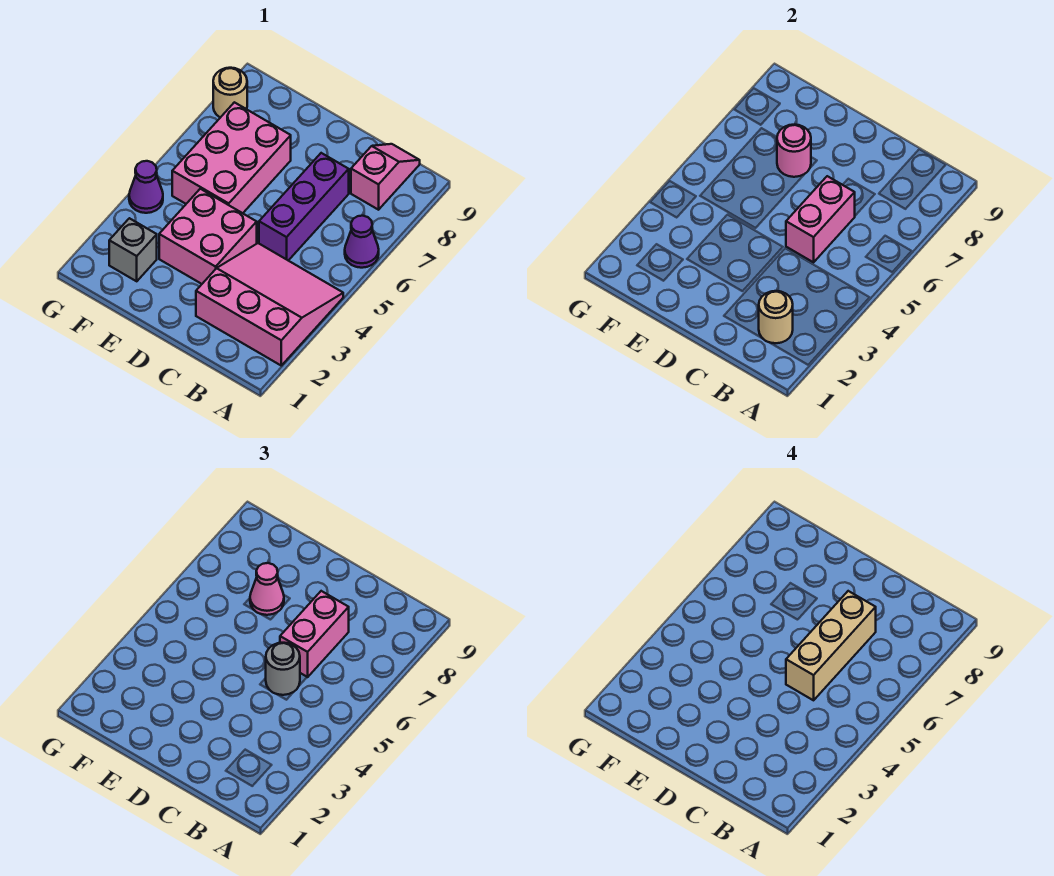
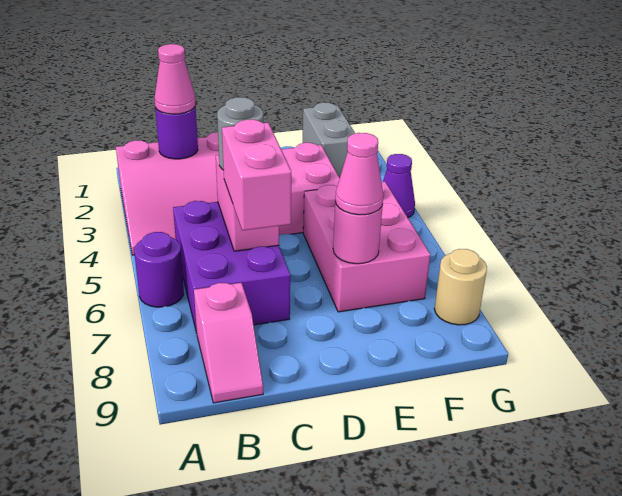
purple cone A6 level 1 -> purple round brick A6 level 1
tan round brick B2 level 2 -> purple round brick B2 level 2
none -> pink cone B2 level 3
purple brick C5:C7 level 1 -> purple brick B5:C7 level 1
tan brick C5:C7 level 4 -> none
grey brick F2 level 1 -> grey brick F1:F2 level 1

